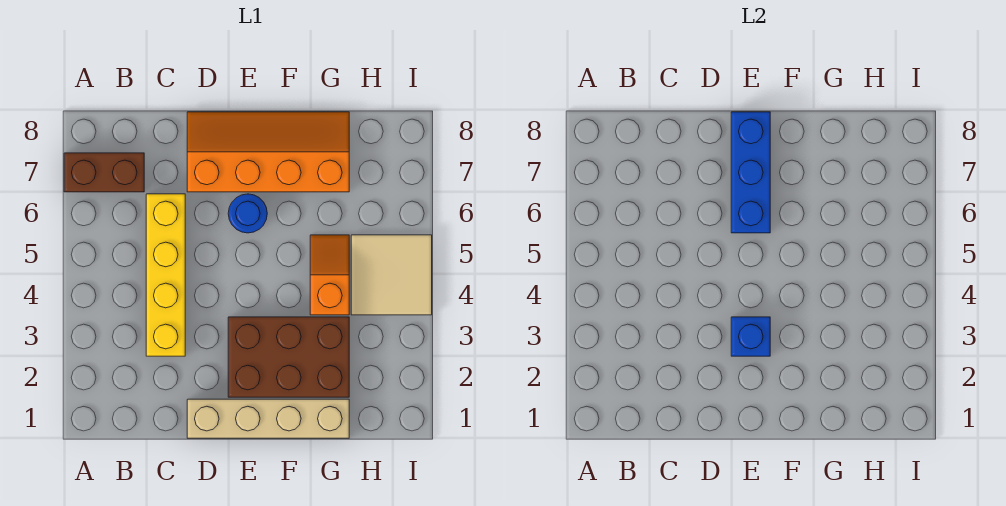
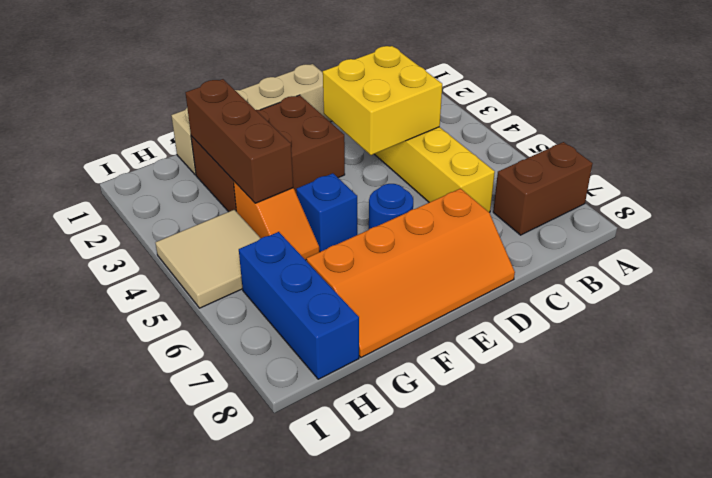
none -> yellow brick C3:D4 level 2
blue brick E3 level 2 -> blue brick F5 level 1
blue brick E6:E8 level 2 -> blue brick H6:H8 level 1
none -> brown brick G2:G4 level 2

